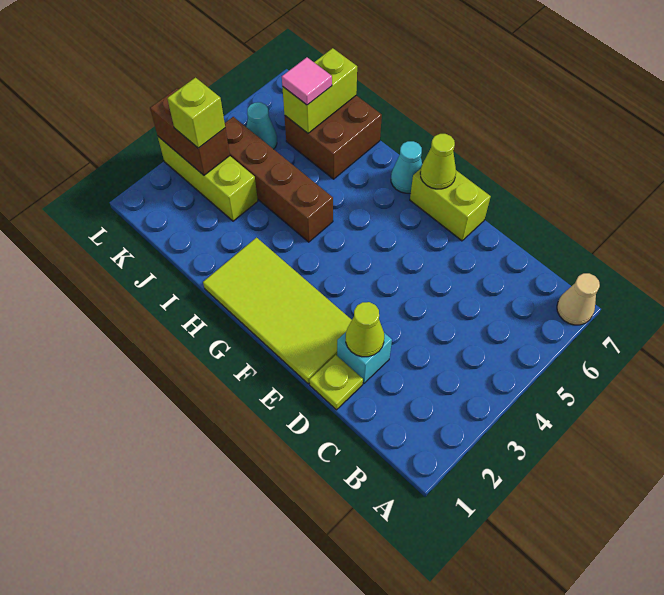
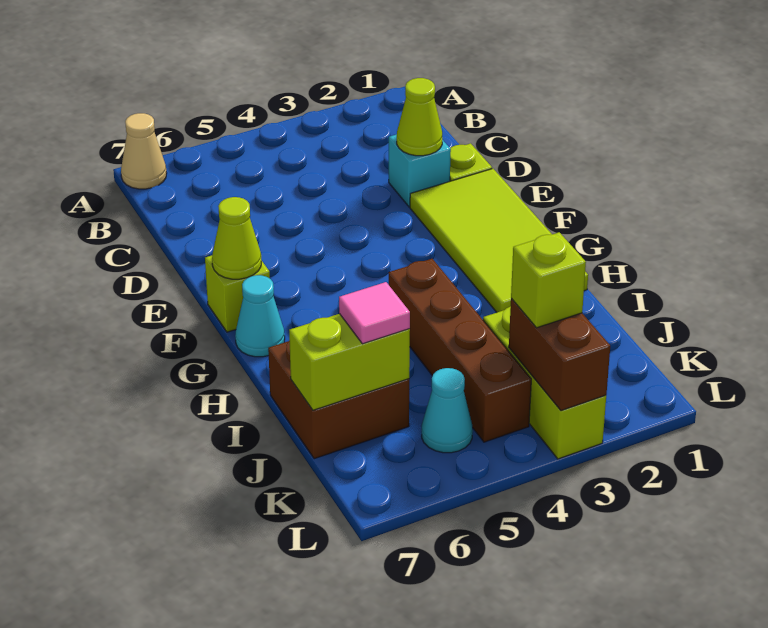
lime brick E7:F7 level 1 -> lime brick F7 level 1

